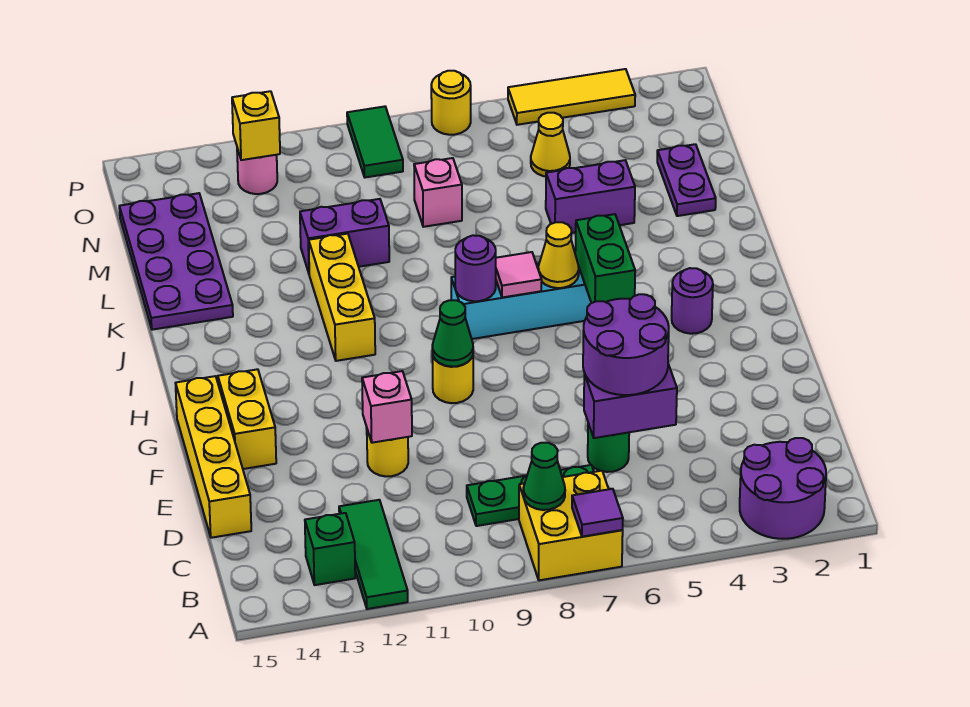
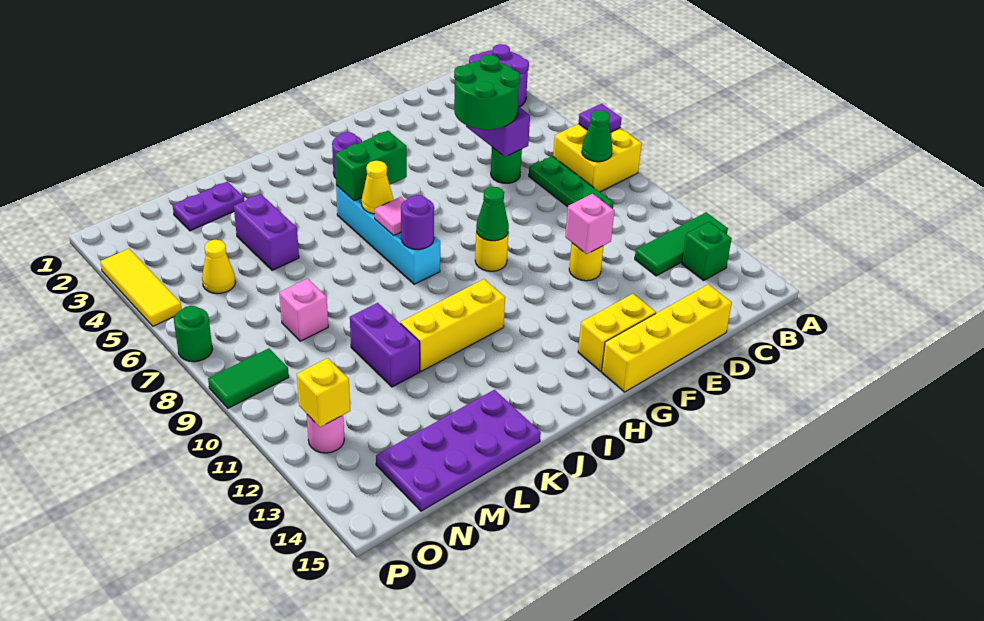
purple round brick D5:E6 level 3 -> green round brick D5:E6 level 3
yellow round brick P7 level 1 -> green round brick P7 level 1

